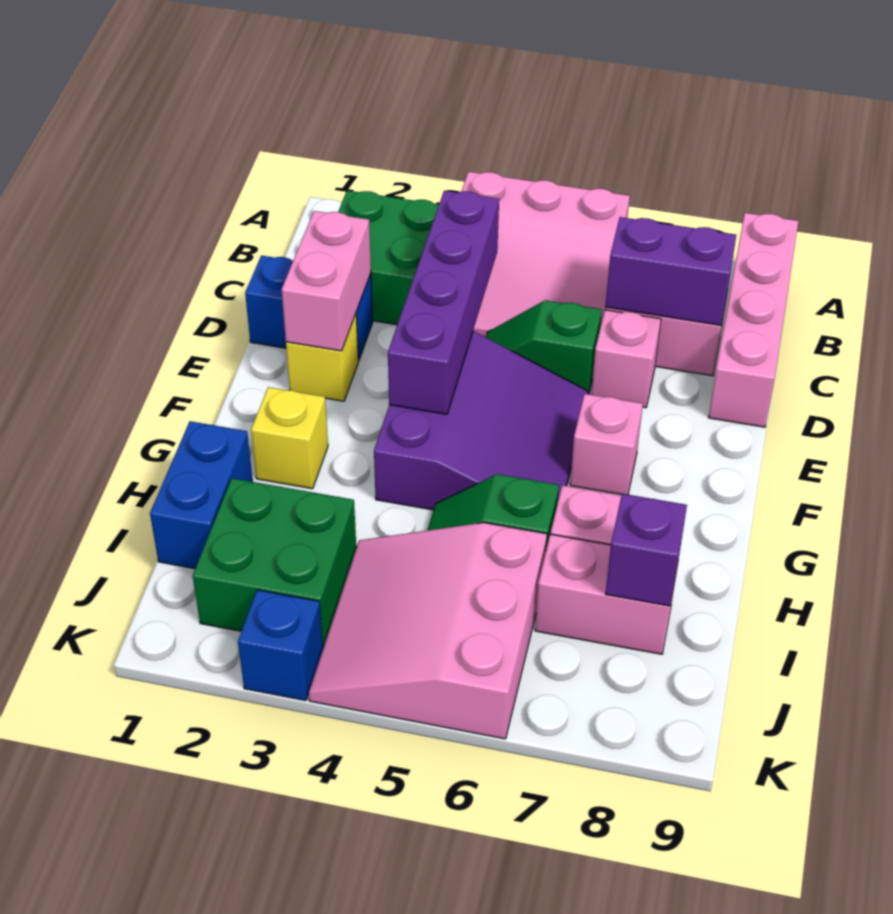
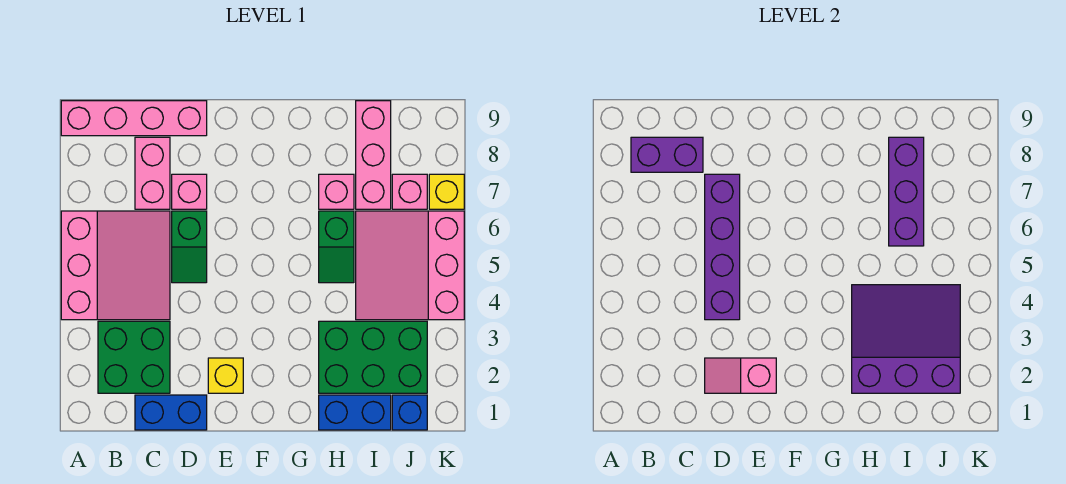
purple brick C4:F4 level 2 -> purple brick D4:D7 level 2
purple brick C7:C8 level 2 -> purple brick B8:C8 level 2
blue brick D1:D2 level 1 -> blue brick C1:D1 level 1
pink brick D2:E2 level 2 -> pink slope D2:E2 level 2 top E
purple slope E4:G6 level 1 top 4 -> purple slope H2:J4 level 2 top 2
pink brick F7 level 1 -> pink brick J7 level 1
yellow brick G2 level 1 -> yellow brick K7 level 1
green brick I2:J3 level 1 -> green brick H2:J3 level 1
pink slope I4:K6 level 1 top 6 -> pink slope I4:K6 level 1 top K
pink brick I7:I8 level 1 -> pink brick I7:I9 level 1
purple brick I8 level 2 -> purple brick I6:I8 level 2
blue brick K3 level 1 -> blue brick J1 level 1

